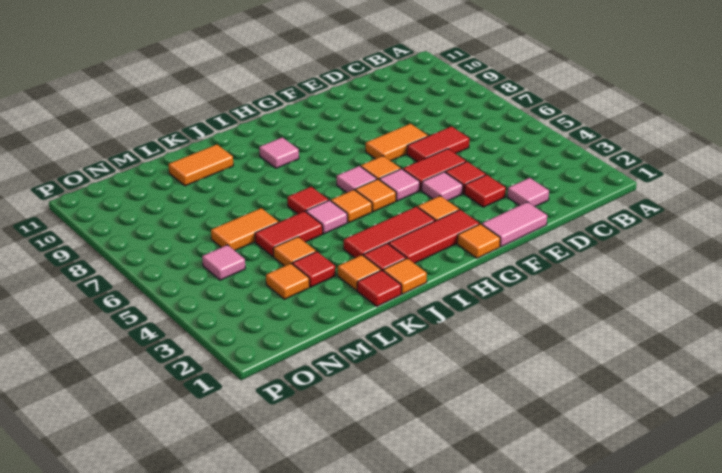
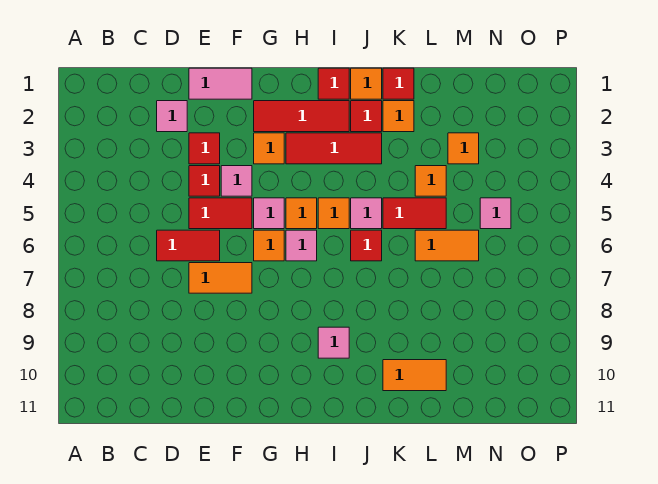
orange tile G1 level 1 -> none
red tile L3 level 1 -> red tile I1 level 1

